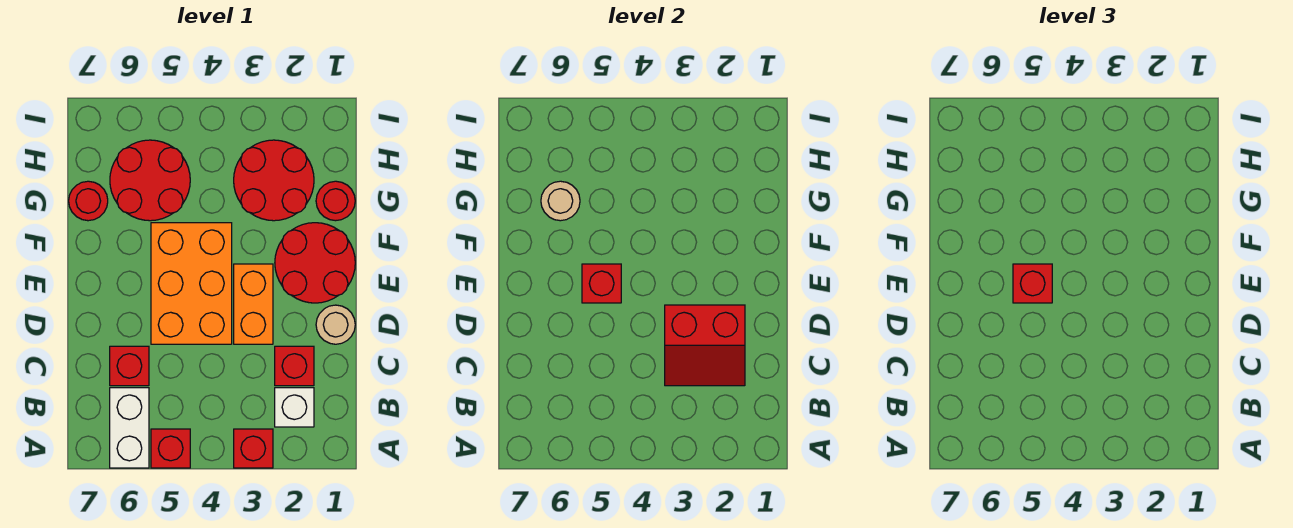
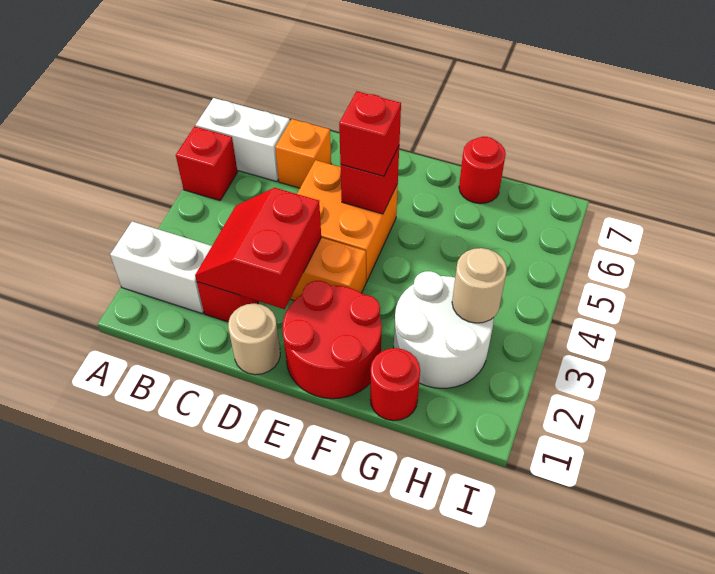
red brick A3 level 1 -> none
white brick B2 level 1 -> white brick A2:B2 level 1
red brick C6 level 1 -> orange brick C6 level 1
orange brick D4:F5 level 1 -> orange brick D4:E5 level 1
red round brick G2:H3 level 1 -> white round brick G2:H3 level 1
red round brick G5:H6 level 1 -> none
tan round brick G6 level 2 -> tan round brick H3 level 2

